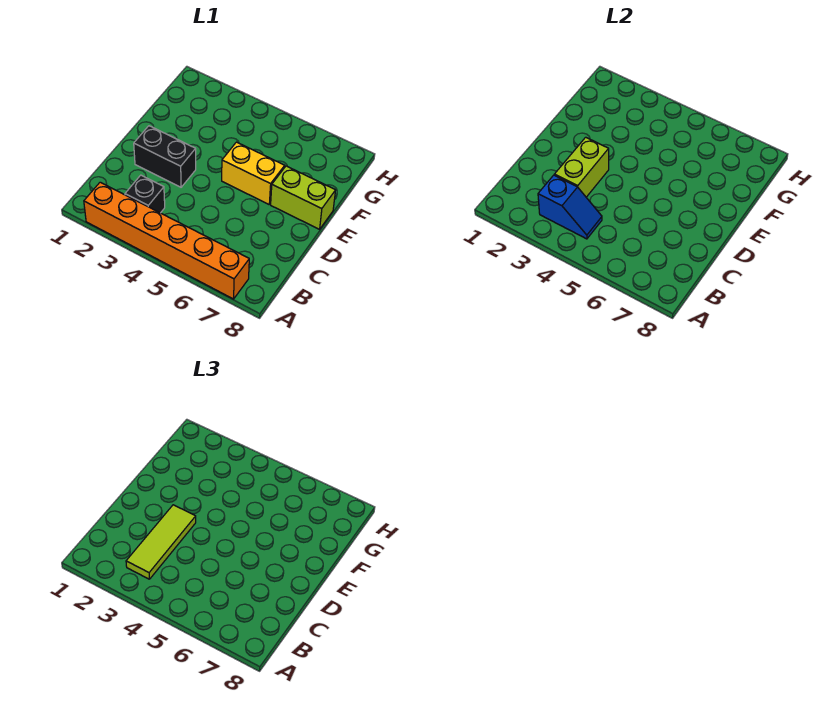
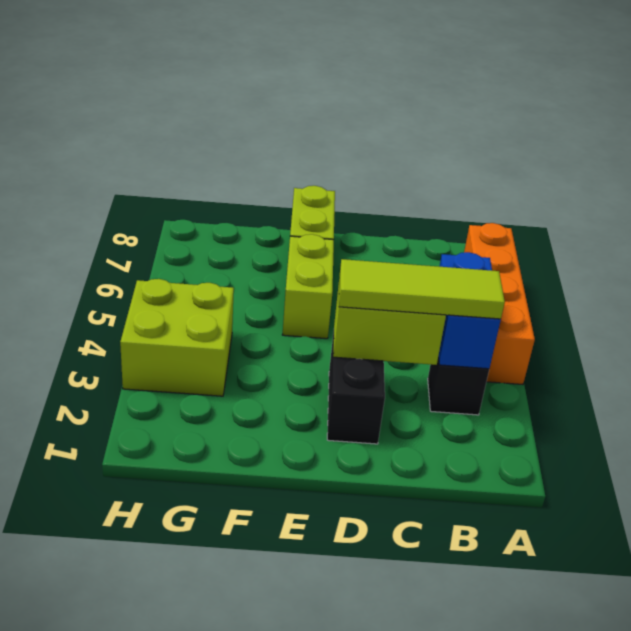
orange brick A2:A7 level 1 -> orange brick A4:A7 level 1
blue slope B3:B4 level 2 top 3 -> blue brick B3:B4 level 2
yellow brick E5:E6 level 1 -> lime brick E5:E6 level 1
none -> lime brick G3:H4 level 1

